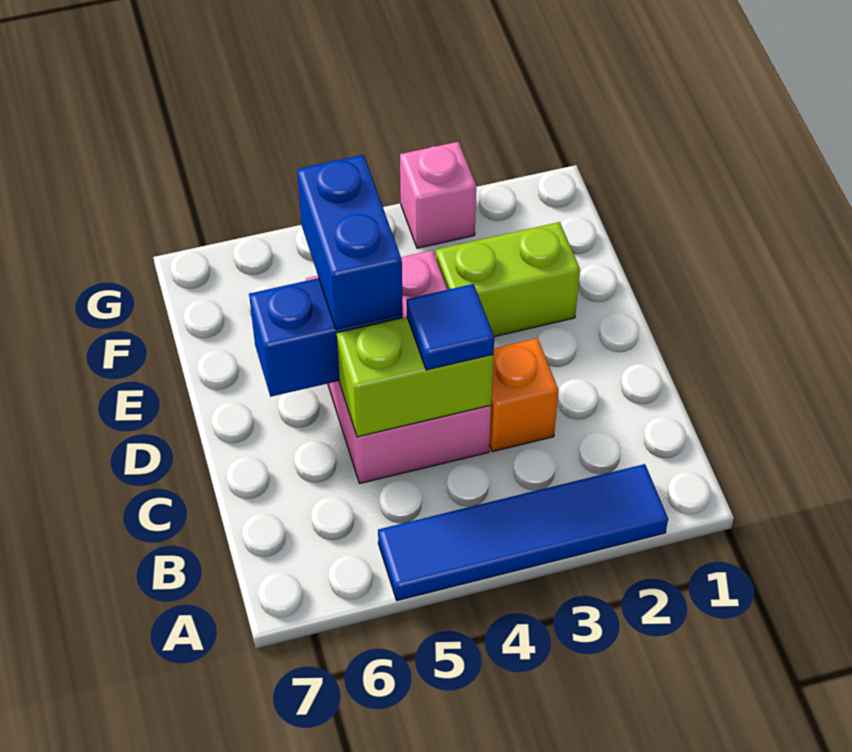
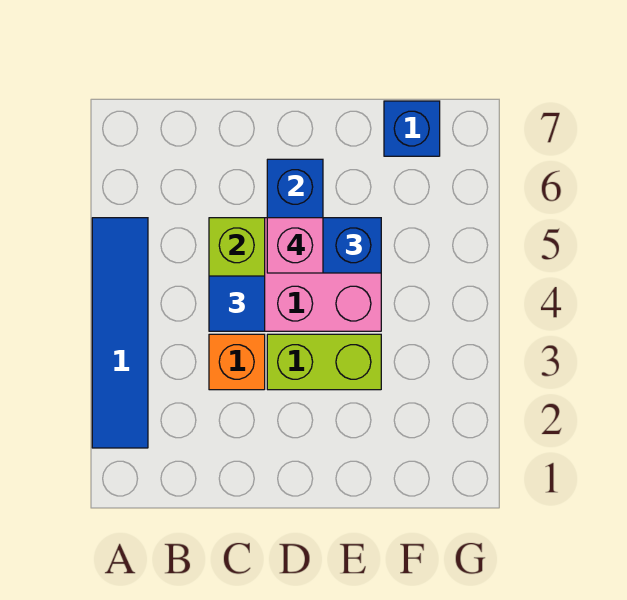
lime brick E2:E3 level 1 -> lime brick D3:E3 level 1
none -> blue brick F7 level 1
pink brick G3 level 1 -> pink brick D5 level 4

